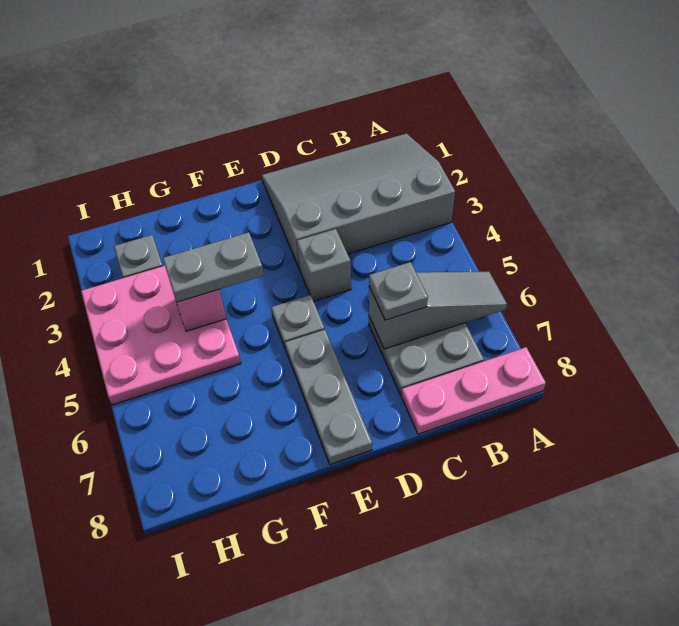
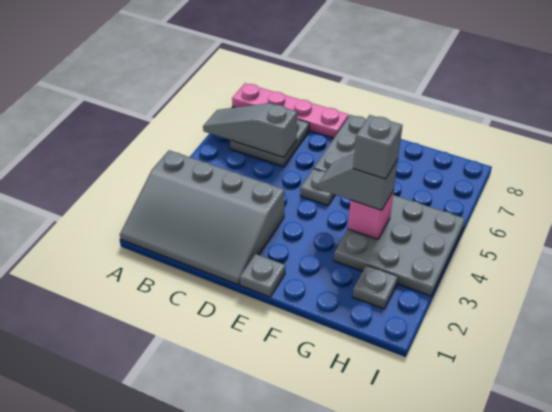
pink plate A8:C8 level 1 -> pink plate A8:D8 level 1
grey plate C6 level 3 -> grey plate E1 level 1
grey brick D4 level 1 -> grey brick G4 level 4
grey plate F4:G4 level 3 -> grey slope F4:G4 level 3 top G
pink plate G3:I5 level 1 -> grey plate G3:I5 level 1

